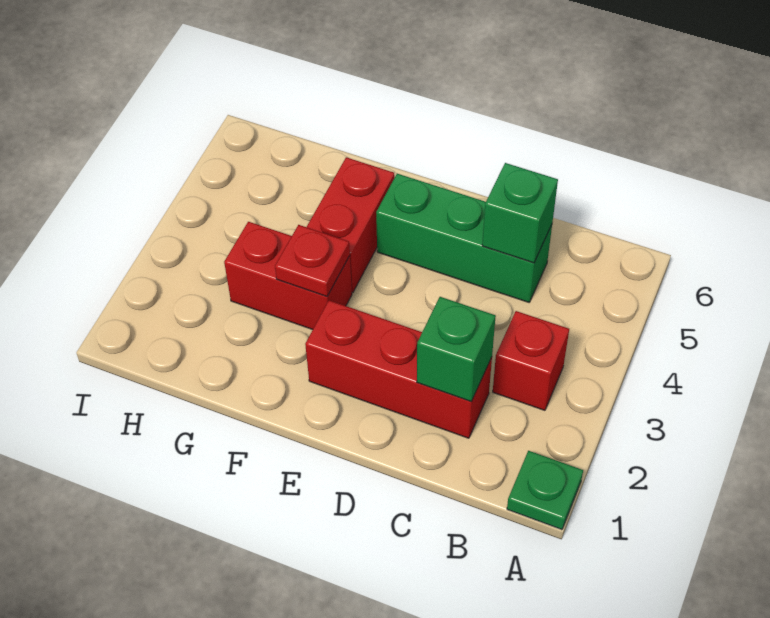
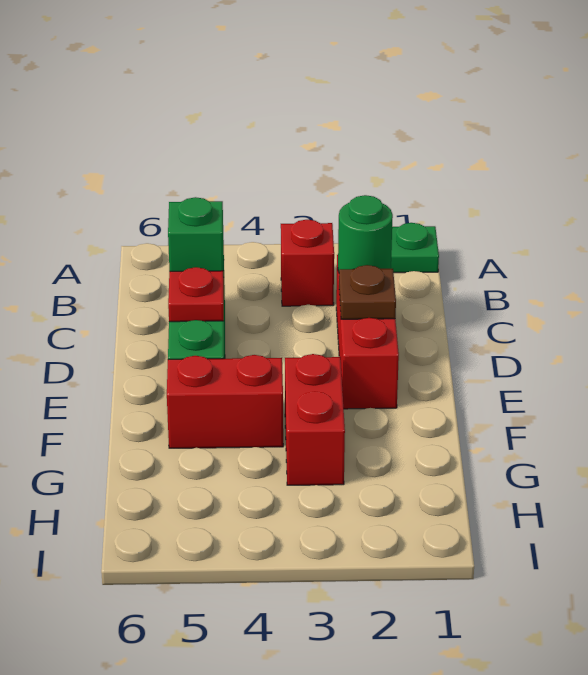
green brick C2 level 2 -> green round brick C2 level 2
none -> brown plate D2 level 2
red plate F3 level 2 -> red plate D5 level 2

